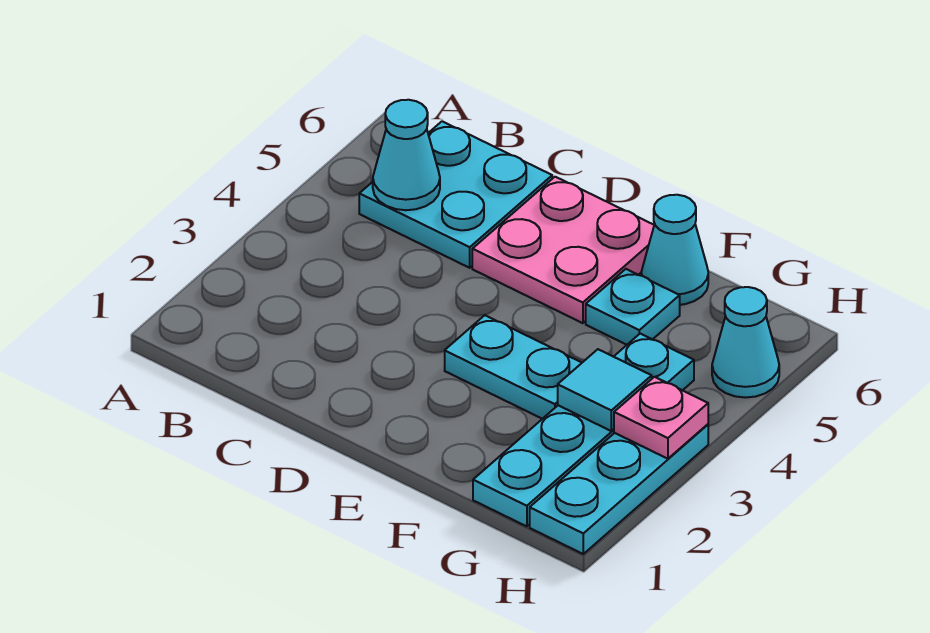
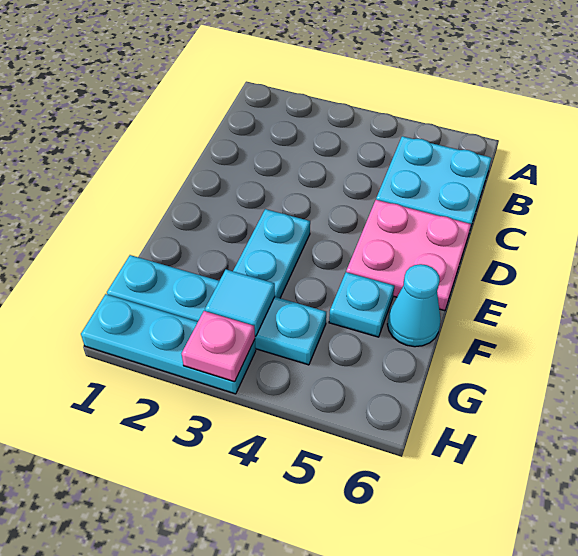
cyan cone B5 level 2 -> none
cyan cone H5 level 1 -> none

